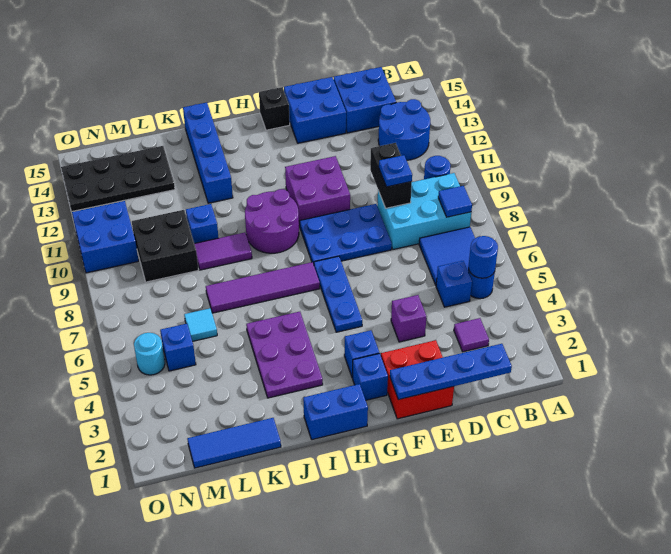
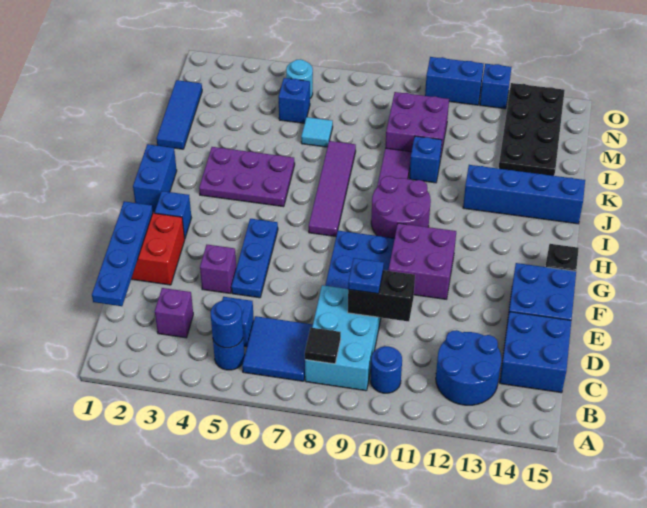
blue tile B8 level 2 -> black tile B8 level 2
purple tile C3 level 1 -> purple brick C3 level 1
blue brick G3 level 1 -> blue brick O12 level 1
blue plate G5:G7 level 1 -> blue plate E5:G5 level 1
black brick L9:M10 level 1 -> purple brick L9:M10 level 1
blue brick N10:O11 level 1 -> blue brick O10:O11 level 1

